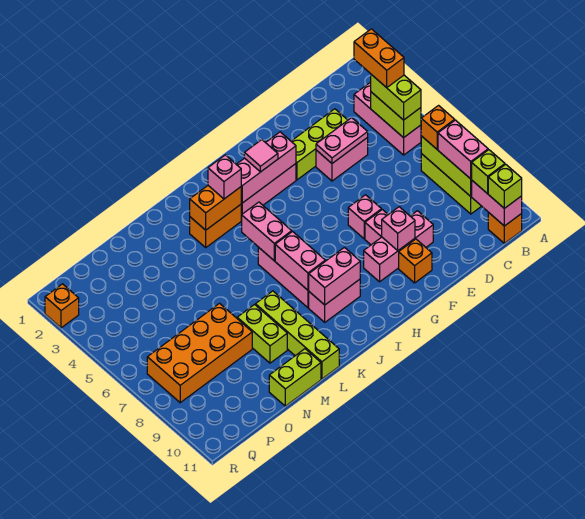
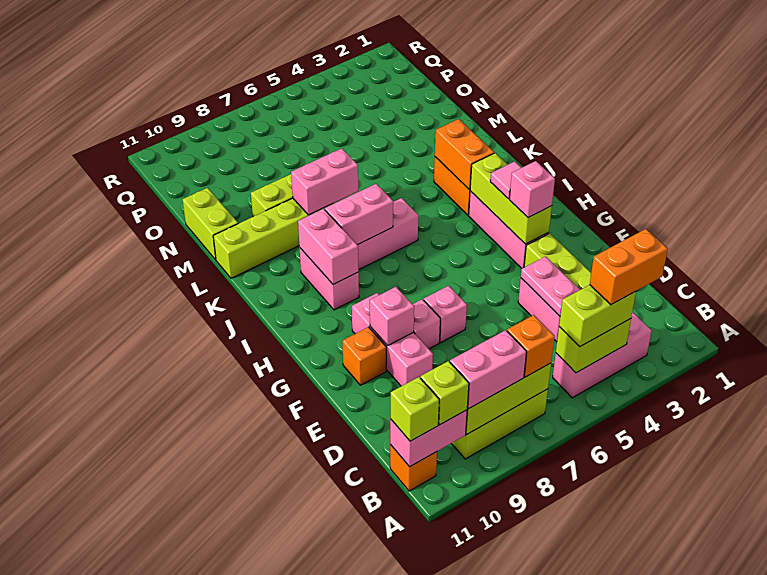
pink brick G3:I3 level 2 -> lime brick G3:I3 level 2
pink brick J3 level 3 -> pink brick G3 level 3
pink brick J5:J6 level 2 -> pink brick L7:L8 level 2
orange brick N7:Q8 level 1 -> none
orange brick R2 level 1 -> none

